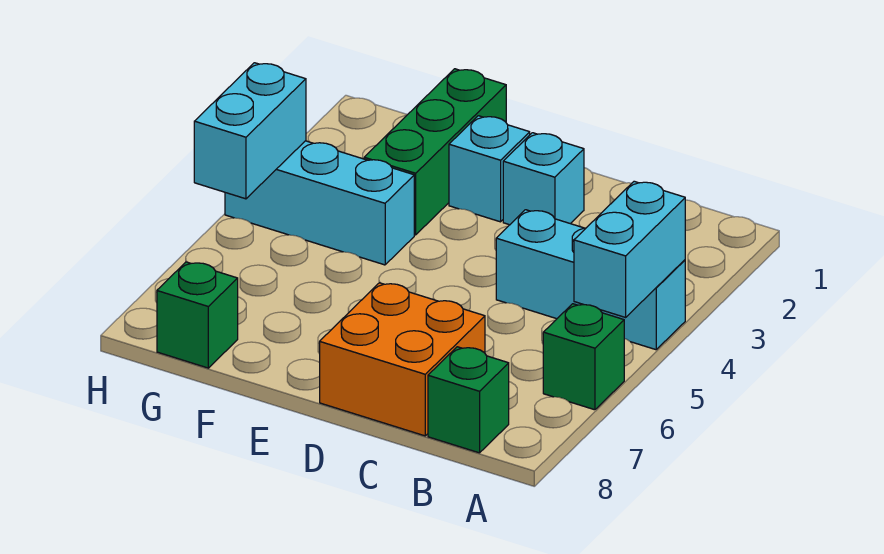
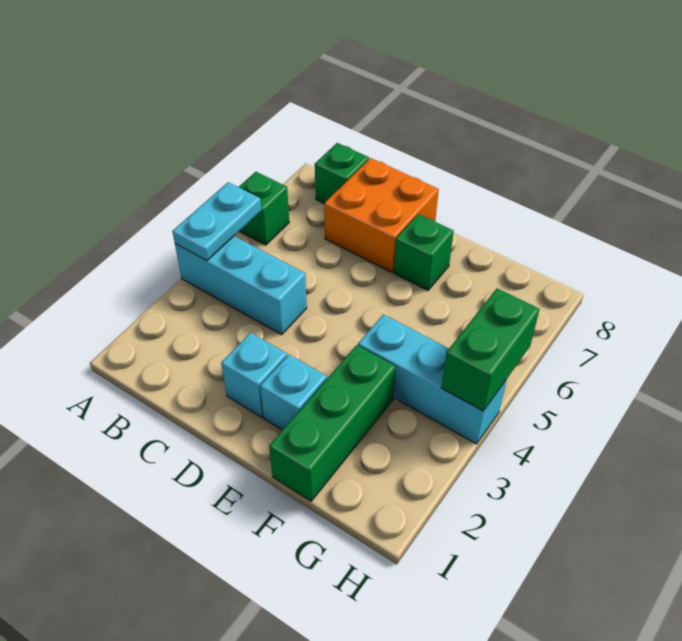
cyan brick A4:A5 level 2 -> cyan plate A4:A5 level 2
green brick G8 level 1 -> green brick E7 level 1
cyan brick H4:H5 level 2 -> green brick H4:H5 level 2

